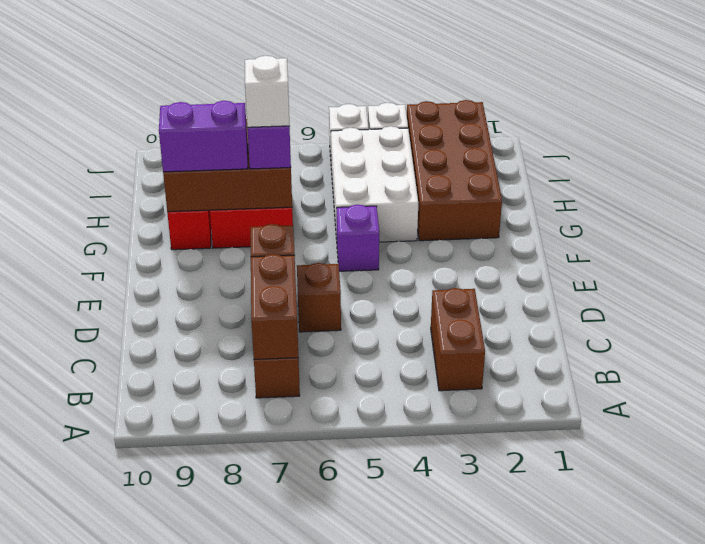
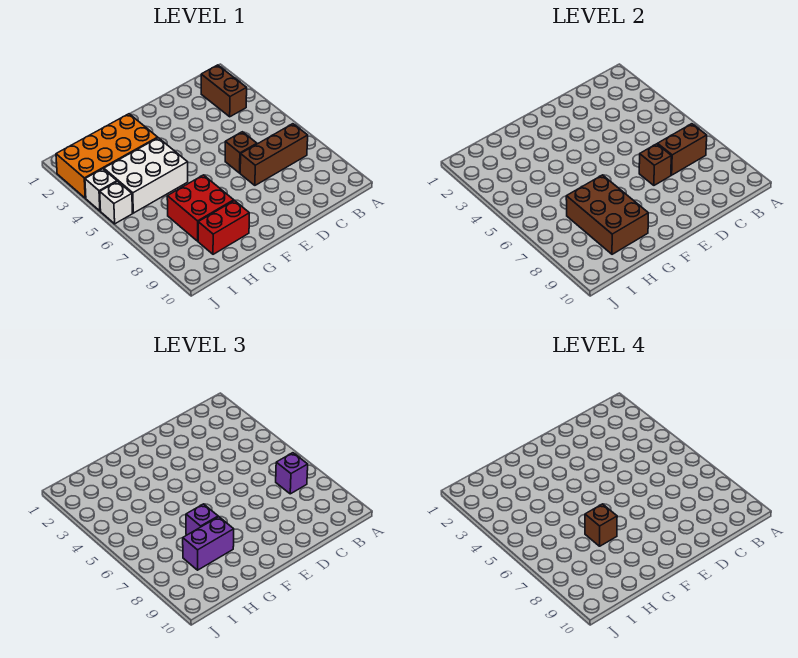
brown brick B3:C3 level 1 -> brown brick B2:B3 level 1
purple brick F5 level 1 -> purple brick B7 level 3
brown brick G2:J3 level 1 -> orange brick G2:J3 level 1
white brick G7 level 4 -> brown brick G7 level 4
purple brick G8:G9 level 3 -> purple brick G8:H8 level 3

